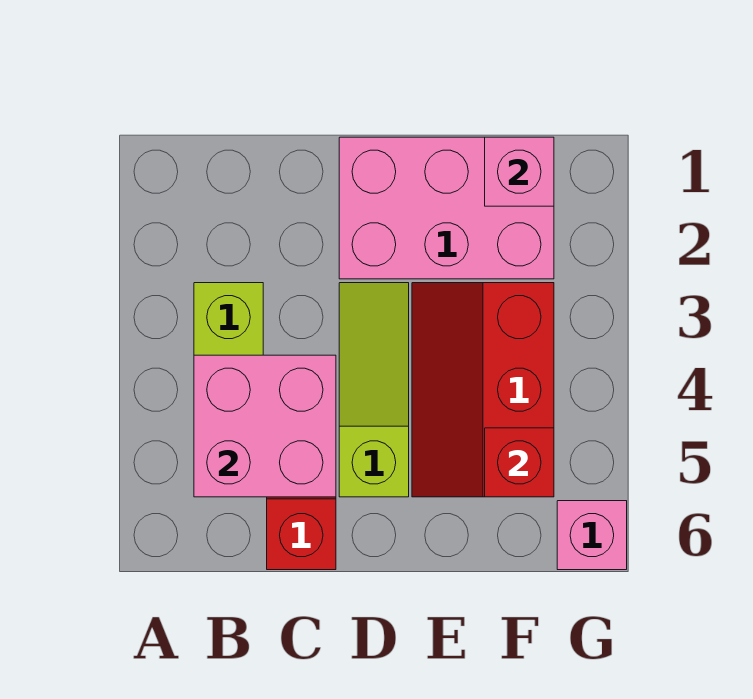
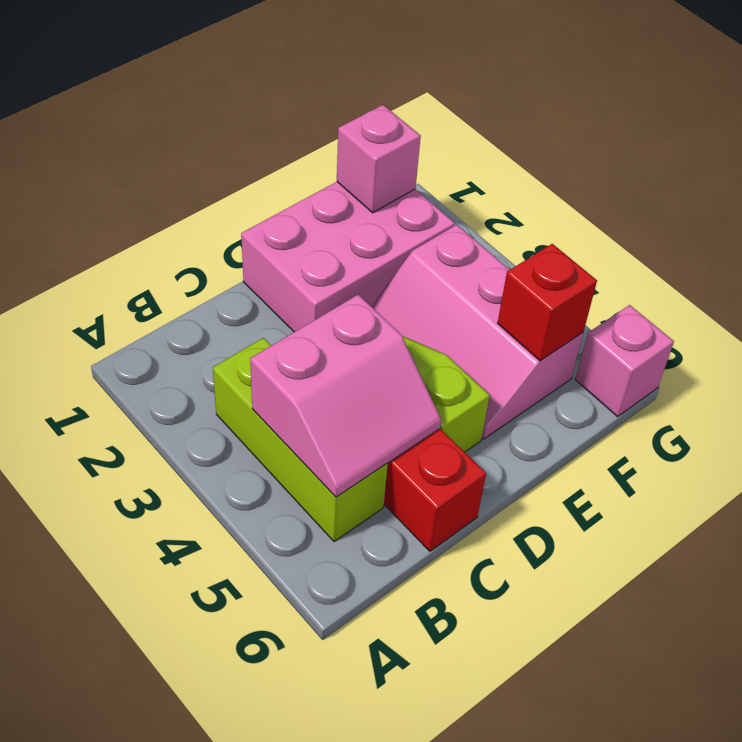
pink brick B4:C5 level 2 -> pink slope B4:C5 level 2 top 4
red slope E3:F5 level 1 top F -> pink slope E3:F5 level 1 top F

